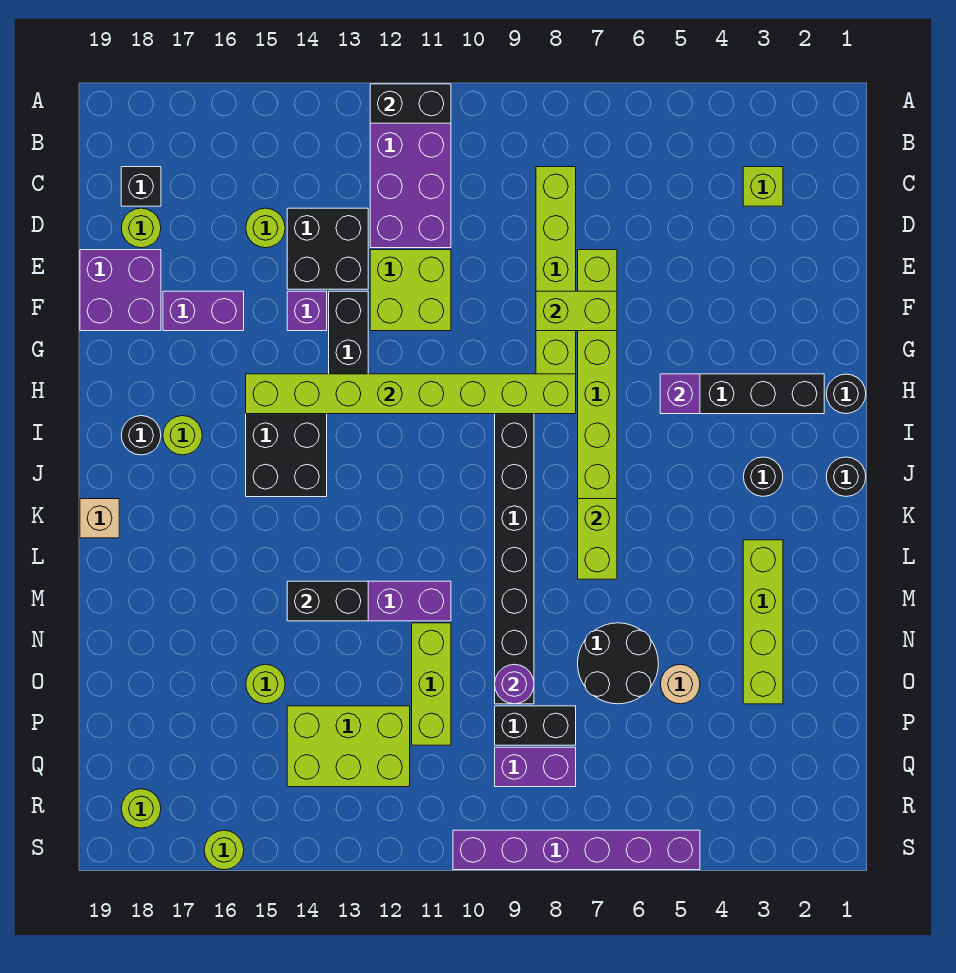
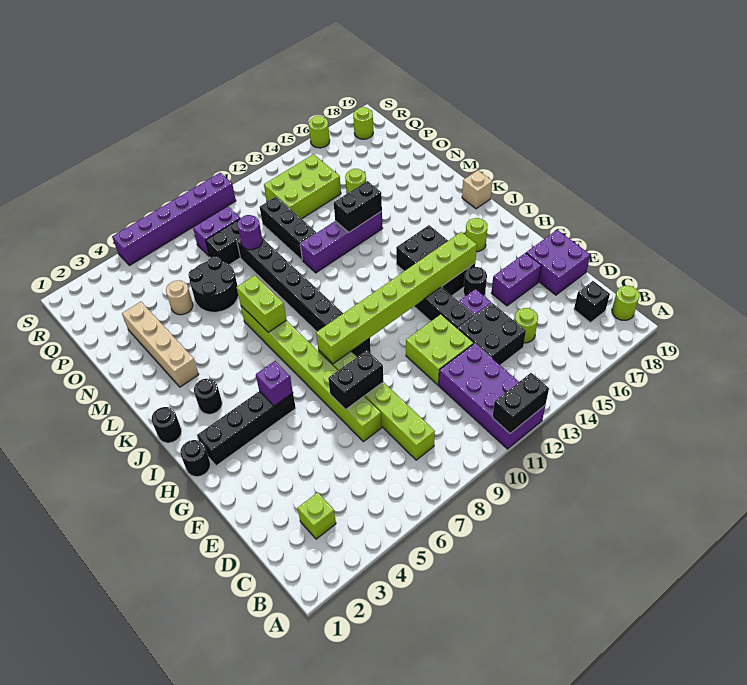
lime round brick D18 level 1 -> lime round brick B19 level 1
lime brick F7:F8 level 2 -> black brick F7:F8 level 2
black round brick I18 level 1 -> black round brick G15 level 1
lime brick L3:O3 level 1 -> tan brick L3:O3 level 1
lime brick N11:P11 level 1 -> black brick N11:P11 level 1

